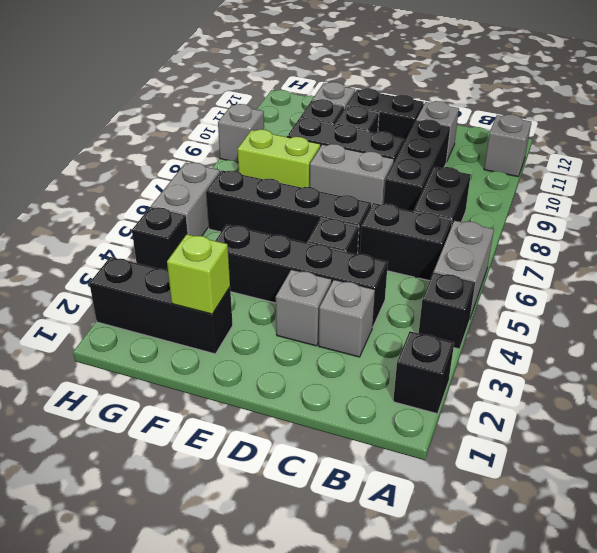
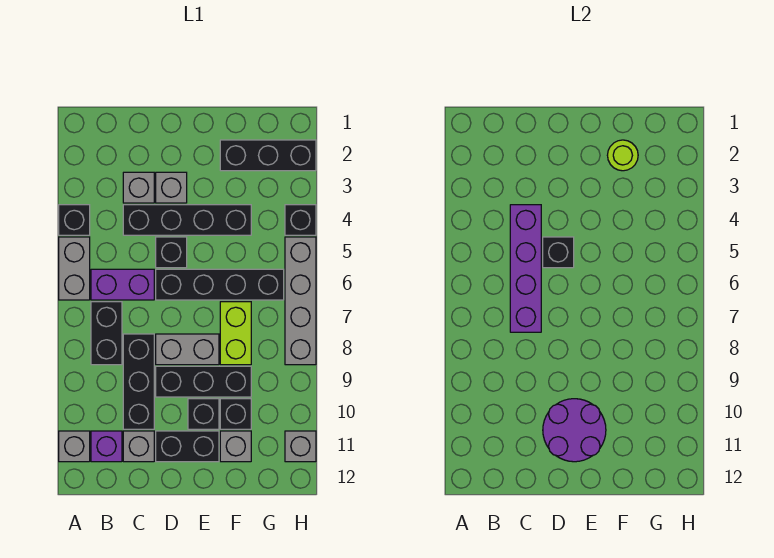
black brick A2 level 1 -> black brick D5 level 2
black brick B6:C6 level 1 -> purple brick B6:C6 level 1
none -> purple brick B11 level 1
none -> purple brick C4:C7 level 2
none -> purple round brick D10:E11 level 2
lime brick F2 level 2 -> lime round brick F2 level 2
lime brick F8:G8 level 1 -> lime brick F7:F8 level 1
grey brick H5:H6 level 1 -> grey brick H5:H8 level 1
grey brick H9 level 1 -> grey brick H11 level 1

